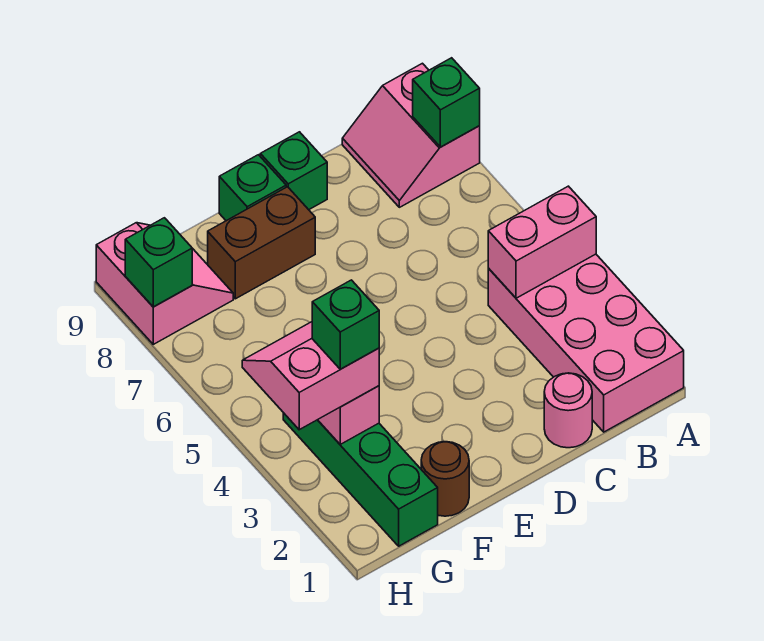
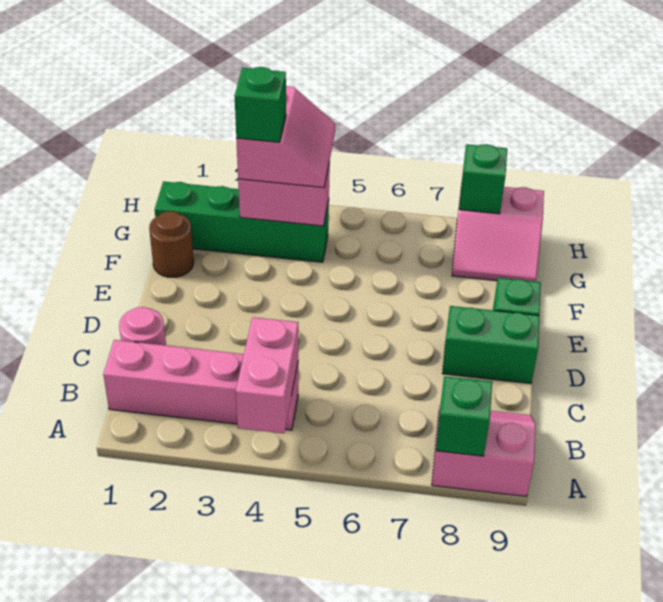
pink brick A1:B4 level 1 -> pink brick B1:B4 level 1
green brick D9 level 1 -> green brick D8:D9 level 1
brown brick E8:F8 level 1 -> none

